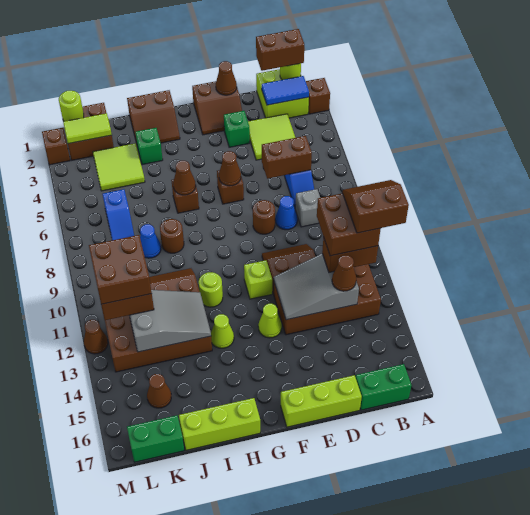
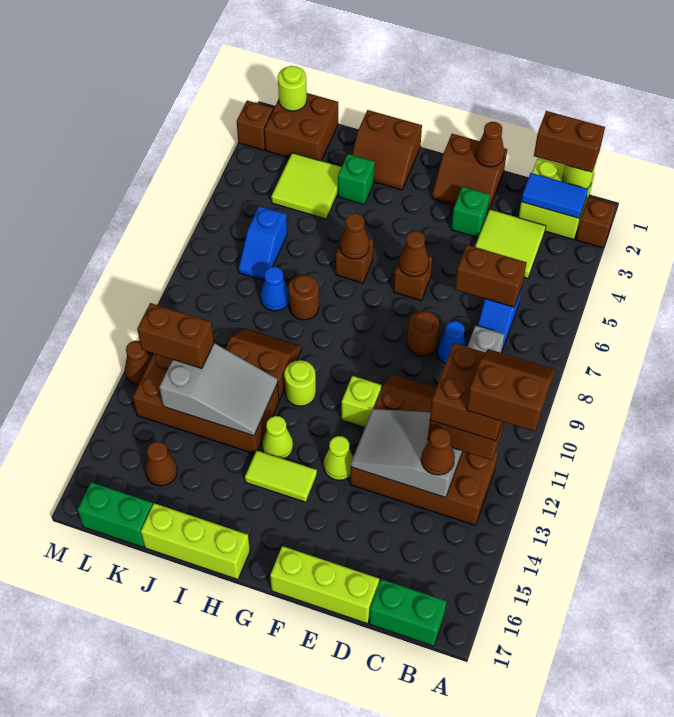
lime tile K2:L2 level 2 -> lime tile G14:H14 level 1
brown brick K11:L12 level 4 -> none

